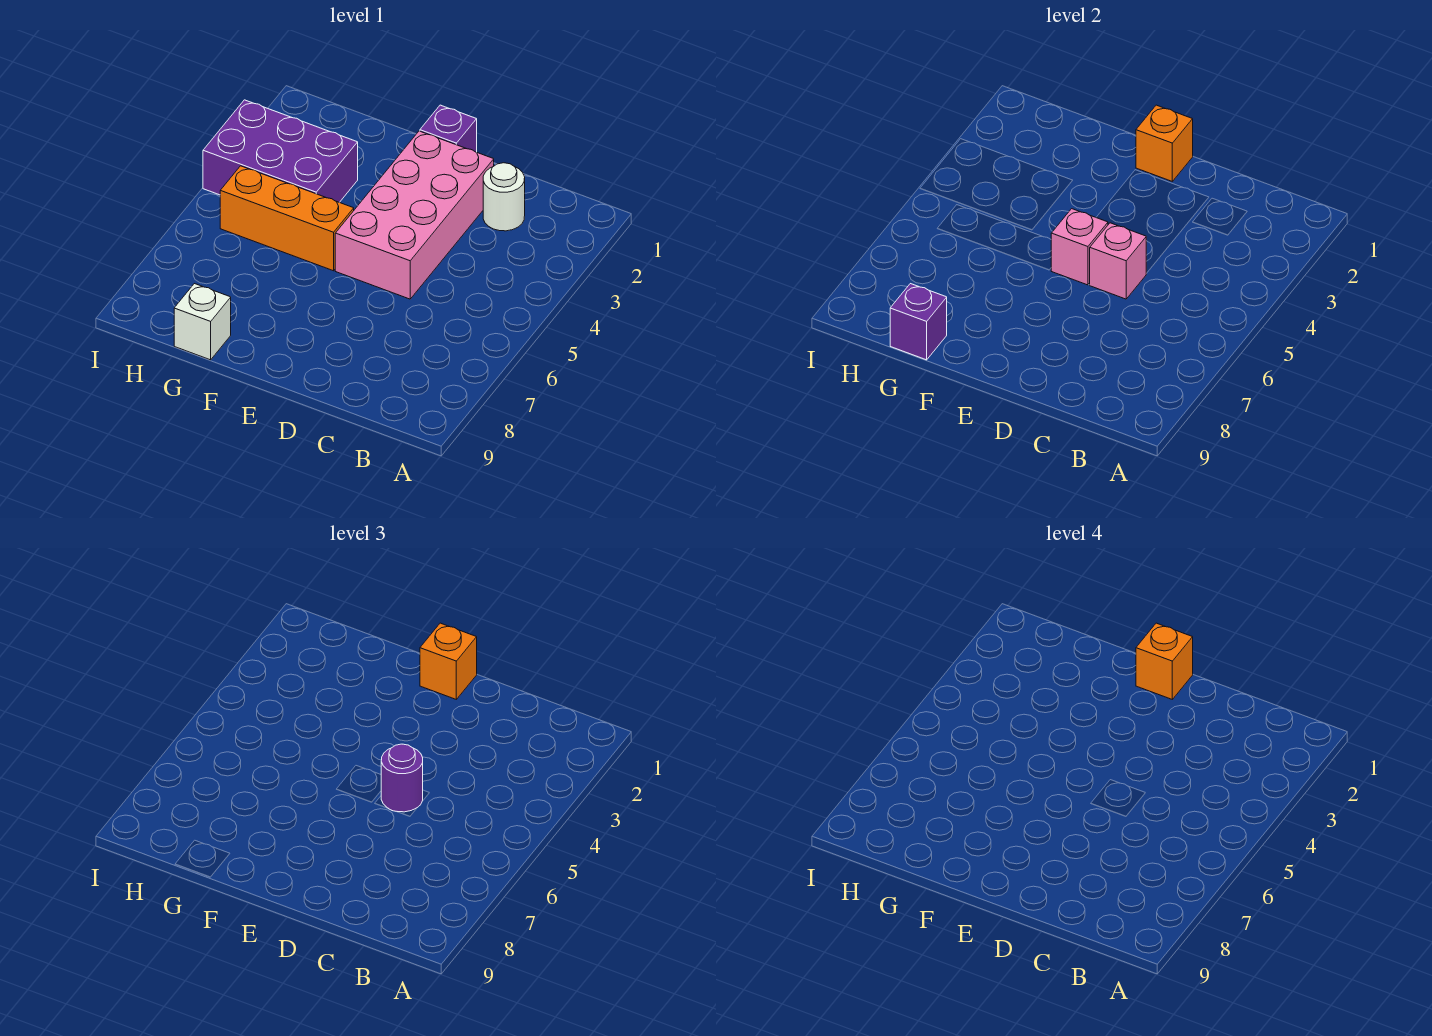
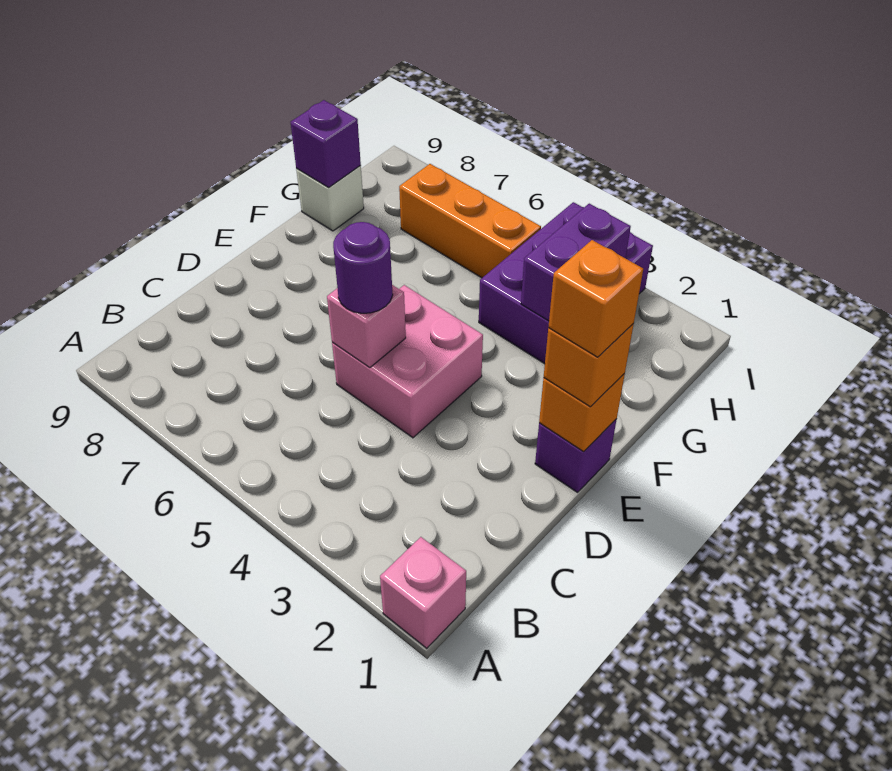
white round brick C2 level 1 -> none
pink brick D2:E5 level 1 -> pink brick D4:E5 level 1
pink brick E5 level 2 -> pink brick A1 level 1
orange brick F5:H5 level 1 -> orange brick H5:H7 level 1
none -> purple brick G3:H3 level 2

